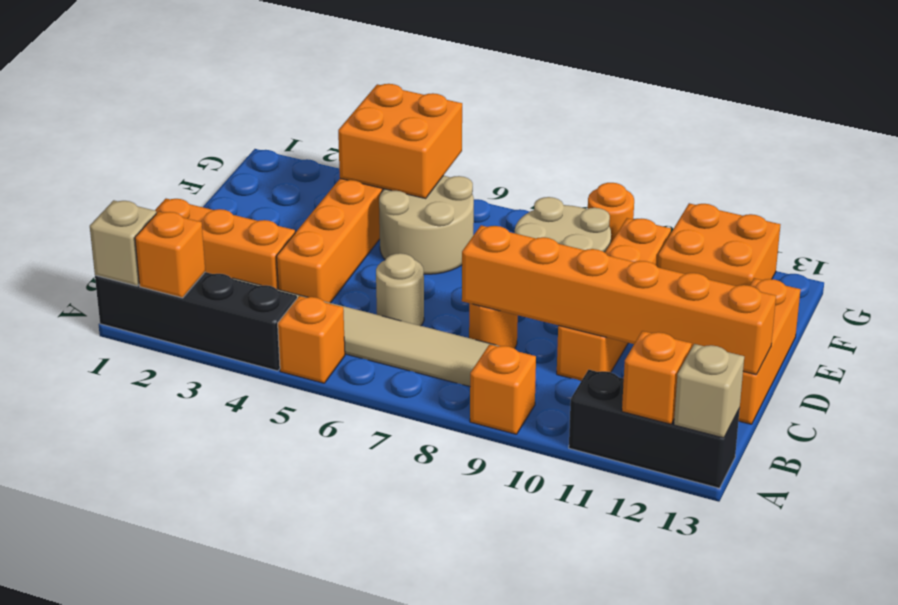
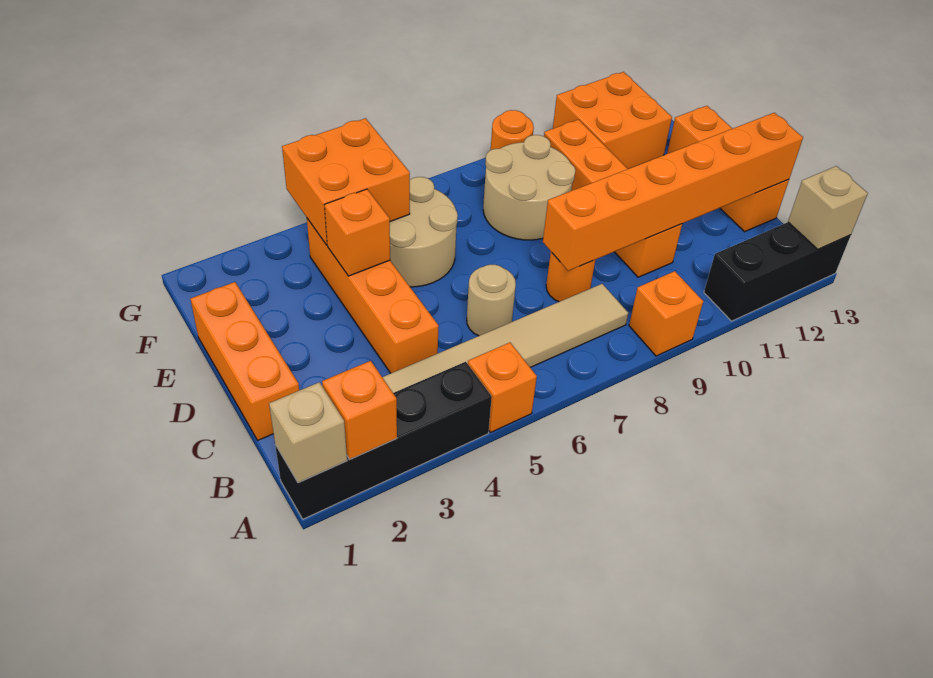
orange brick A12 level 2 -> orange brick E4 level 2
orange brick C1:C3 level 1 -> orange brick C1:E1 level 1

